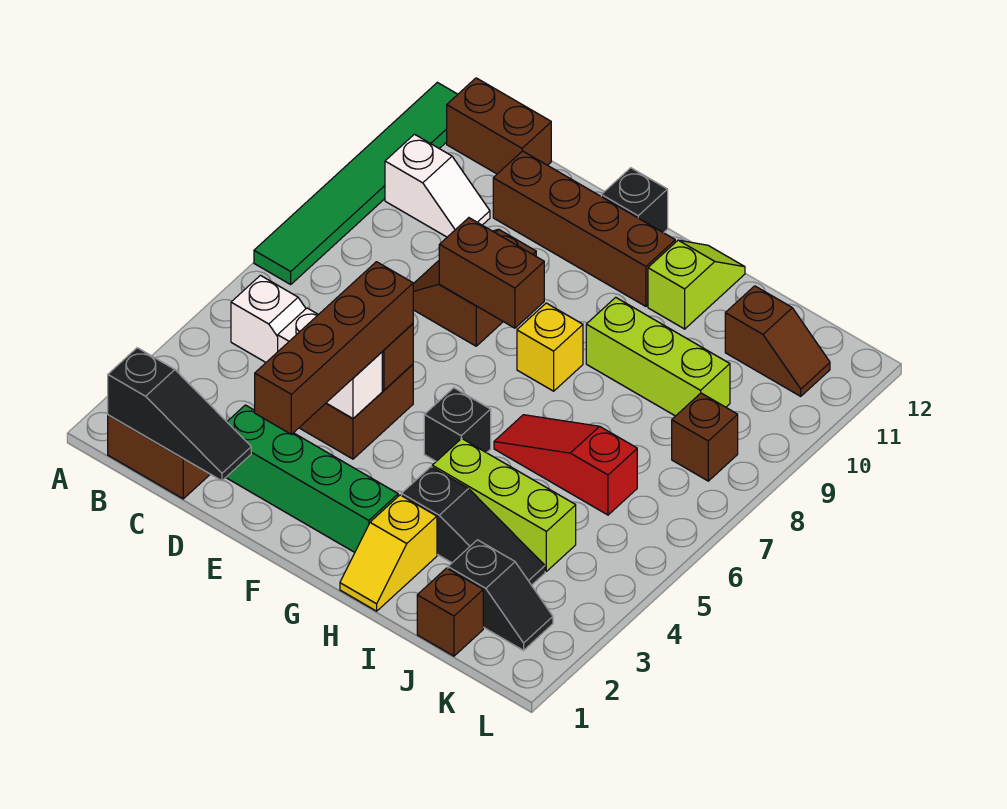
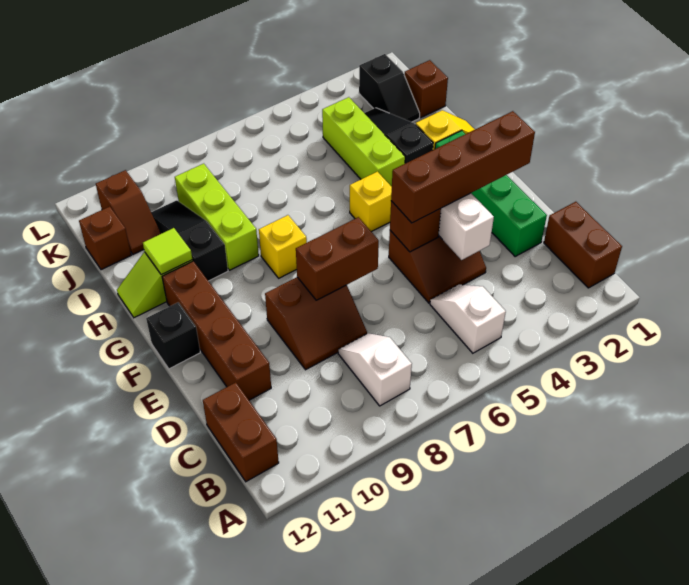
green tile A7:A12 level 1 -> none
black slope B1:D1 level 2 top B -> black slope H10:J10 level 1 top H
white slope B10:C10 level 1 top B -> white slope B8:C8 level 1 top B
brown brick E8:F8 level 2 -> brown brick E7:E8 level 2
black brick G5 level 1 -> yellow brick G5 level 1
red slope H6:J6 level 1 top J -> none
none -> lime tile H11 level 2
black slope J2:K2 level 1 top J -> black slope J2:K2 level 1 top K
brown slope J11:K11 level 1 top J -> brown slope J11:K11 level 1 top K
brown brick K8 level 1 -> brown brick J12 level 1

